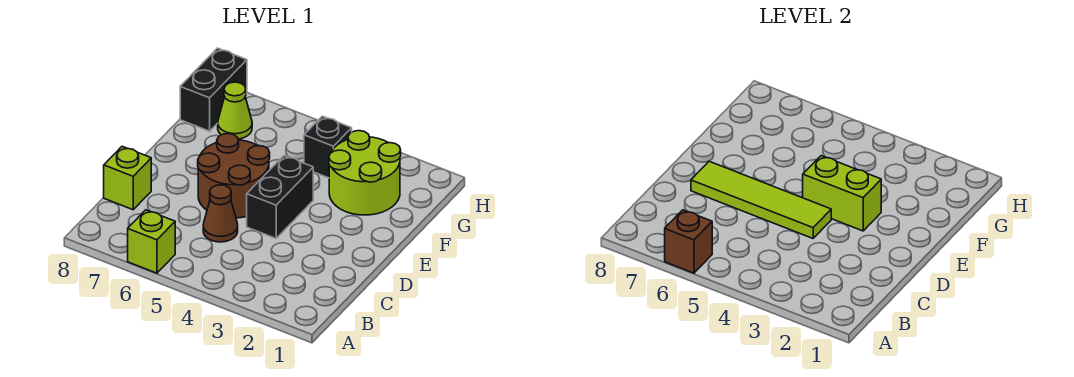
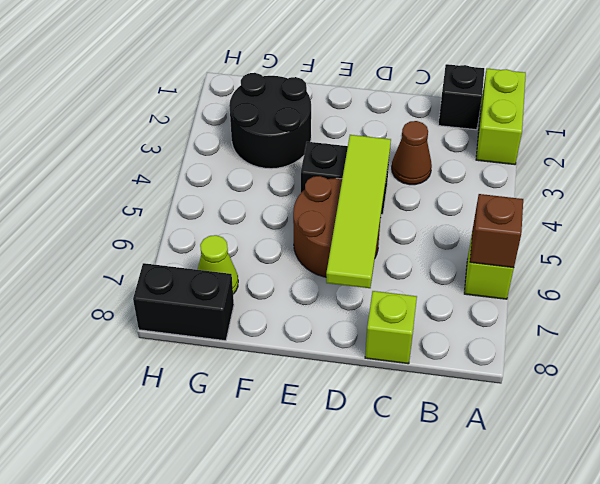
brown cone C5 level 1 -> brown cone C3 level 1
lime brick E3:E4 level 2 -> lime brick A1:A2 level 1
lime round brick F2:G3 level 1 -> black round brick F2:G3 level 1
black brick G4 level 1 -> black brick B1 level 1

